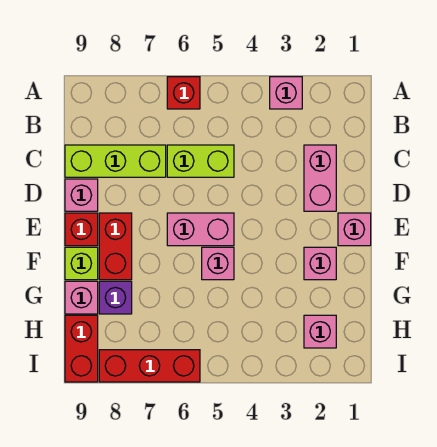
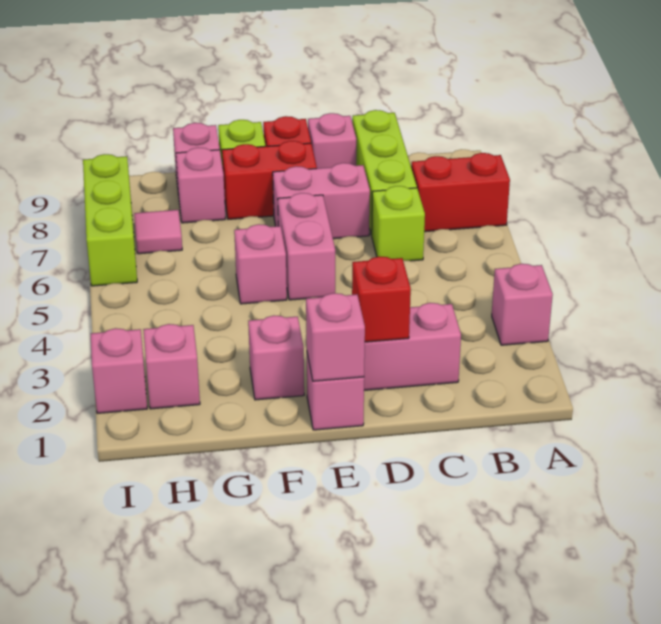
red brick A6 level 1 -> red brick D2 level 2
lime brick C5:C6 level 1 -> lime brick C6 level 1
none -> pink brick D7:E7 level 1
none -> pink brick E1 level 2
purple brick G8 level 1 -> pink brick G8 level 1
none -> pink tile H7 level 1
red brick H9:I9 level 1 -> red brick A7:B7 level 1
none -> pink brick I2 level 1
red brick I6:I8 level 1 -> lime brick I6:I8 level 1

